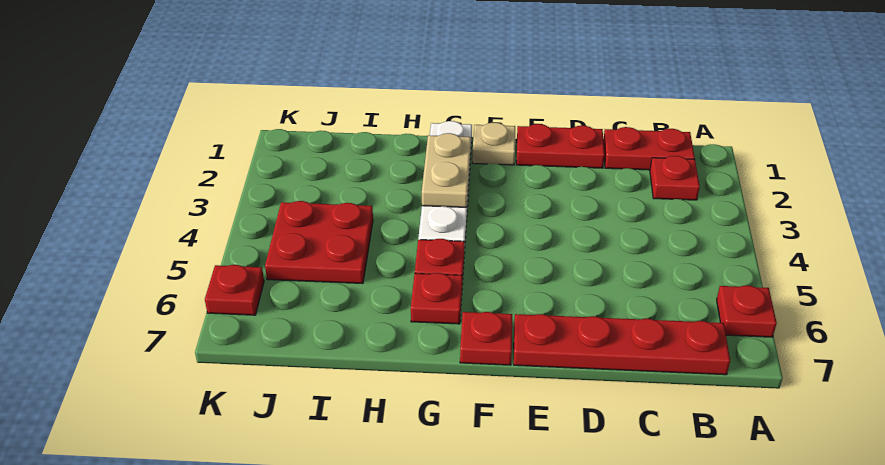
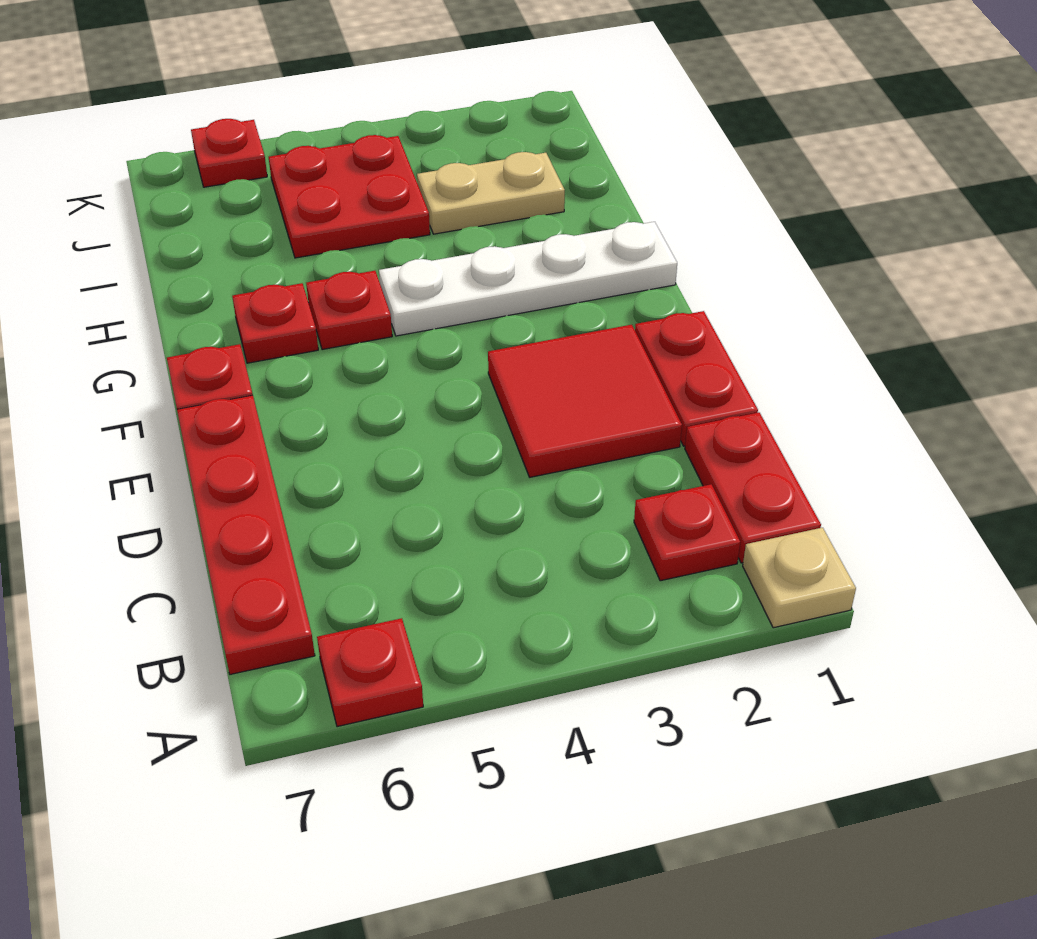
none -> red tile D2:E3 level 1
tan plate F1 level 1 -> tan plate A1 level 1
tan plate G2:G3 level 2 -> tan plate I2:I3 level 1

